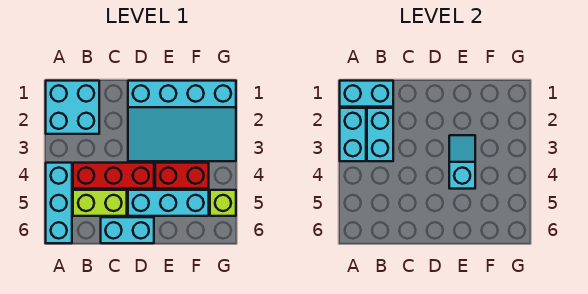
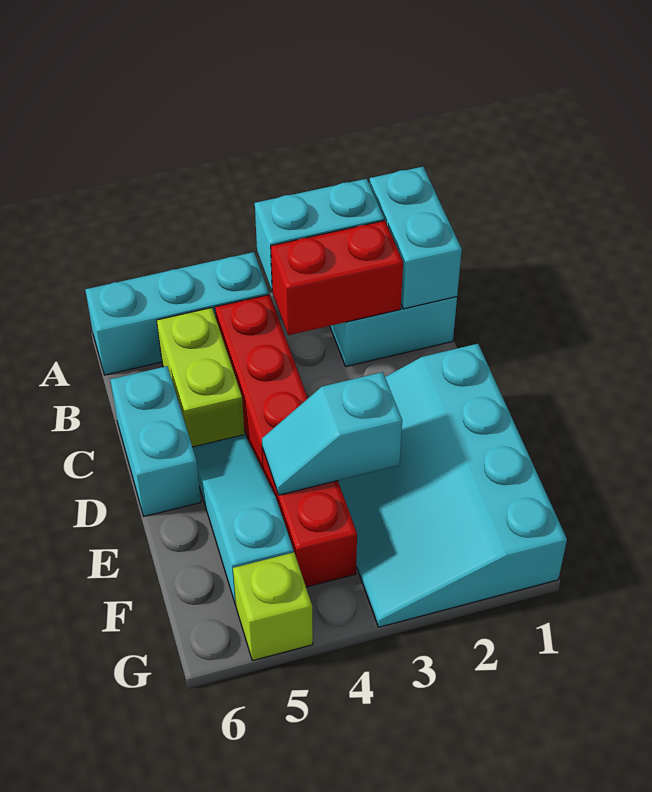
cyan brick B2:B3 level 2 -> red brick B2:B3 level 2
cyan brick D5:F5 level 1 -> cyan slope D5:F5 level 1 top F
cyan slope E3:E4 level 2 top 4 -> cyan slope E3:E4 level 2 top 3

